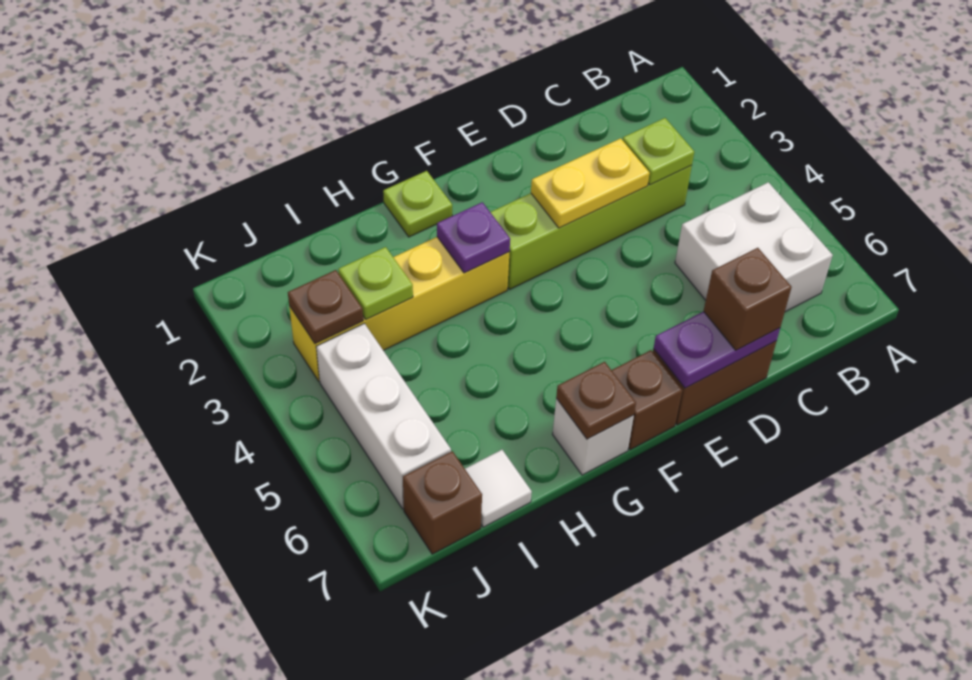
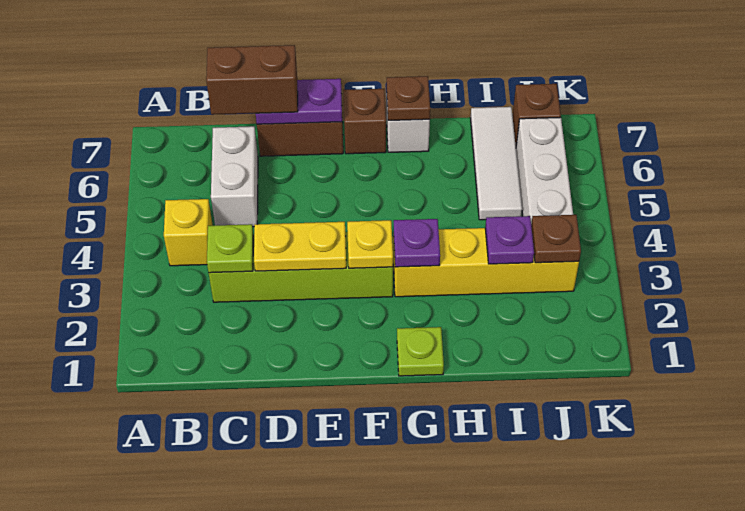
none -> yellow brick B4 level 1
white brick B5:C6 level 1 -> white brick C5:C6 level 1
brown brick D7 level 3 -> brown brick C7:D7 level 3
none -> yellow plate F3 level 2
lime plate I3 level 2 -> purple plate I3 level 2
white tile I7 level 1 -> white tile I5:I7 level 1

